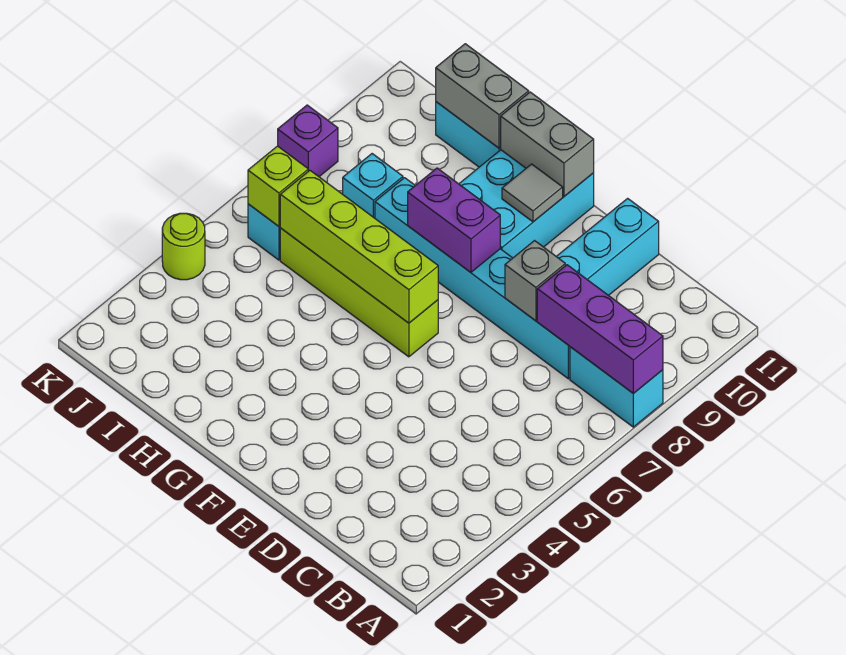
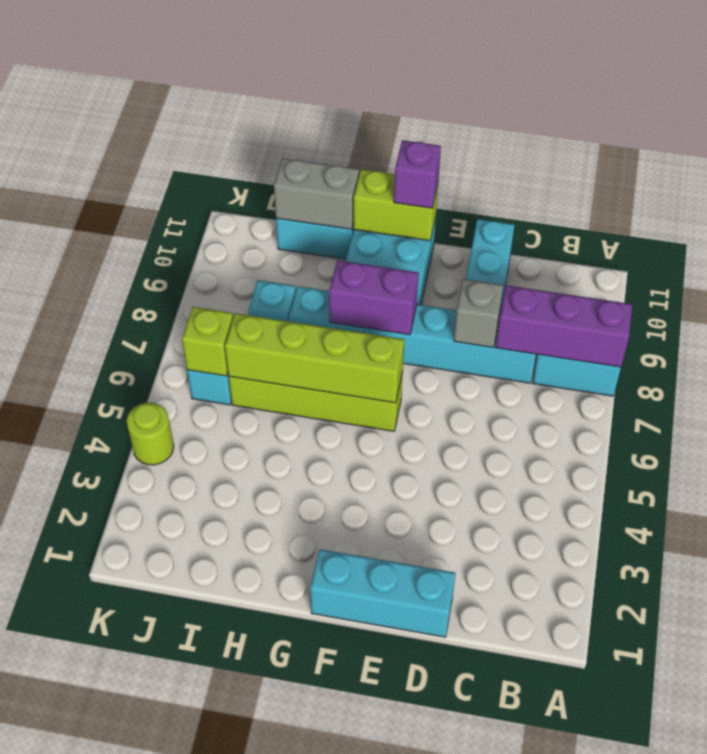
none -> cyan brick D1:F1 level 1
grey tile F10 level 2 -> none
grey brick F11:G11 level 2 -> lime brick F11:G11 level 2
purple brick K8 level 1 -> purple brick F11 level 3

